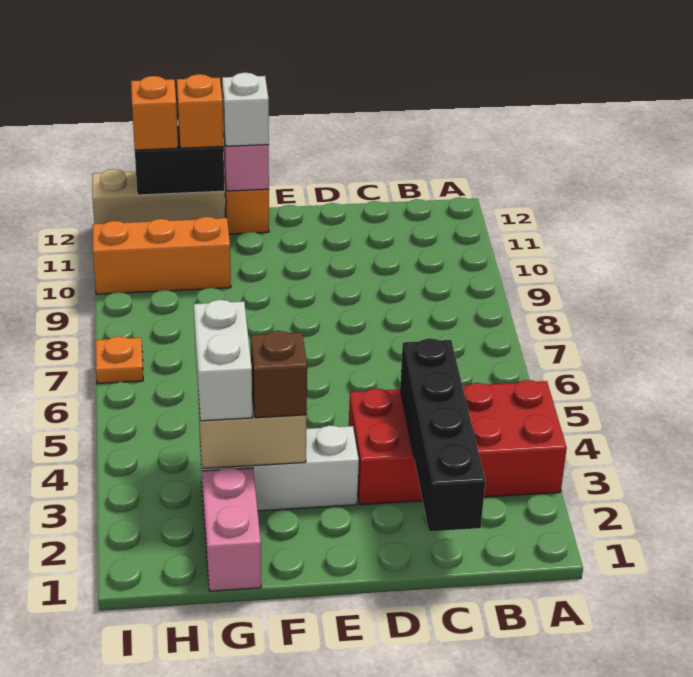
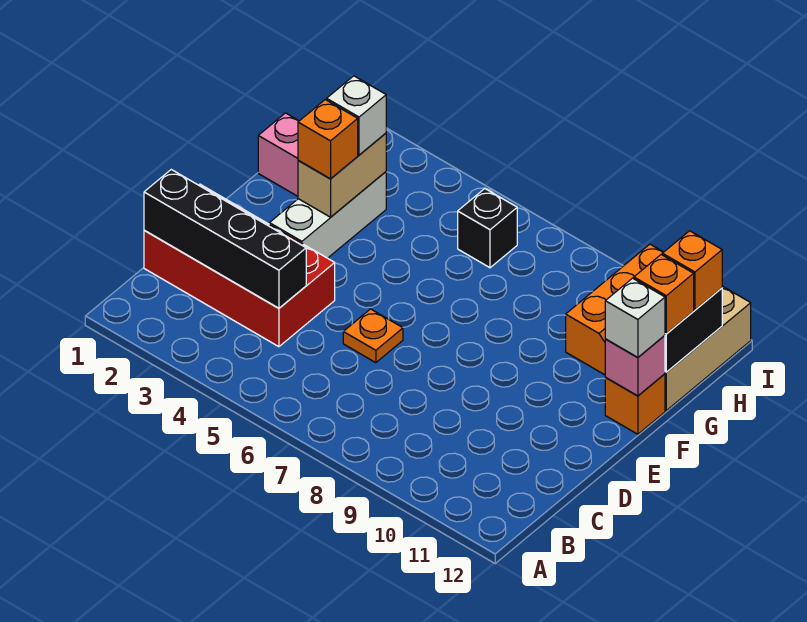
red brick A3:D4 level 1 -> red brick C1:D4 level 1
brown brick F3 level 3 -> orange brick F3 level 3
white brick G3:G4 level 3 -> white brick G3 level 3
none -> black brick H6 level 1
orange plate I7 level 1 -> orange plate D6 level 1

